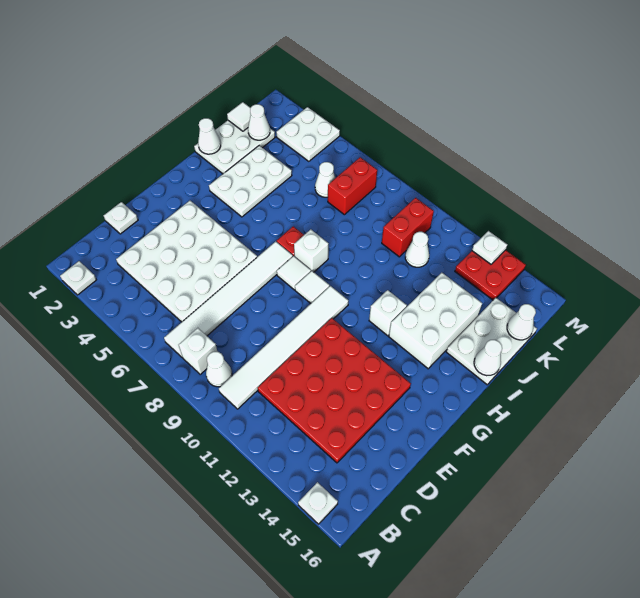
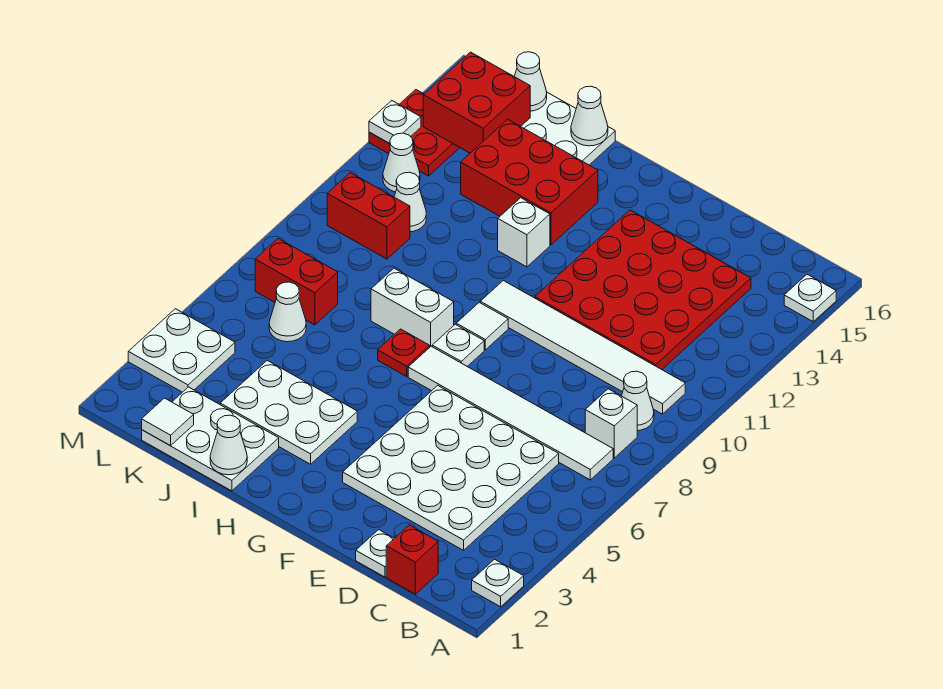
none -> red brick C1 level 1
white tile G8 level 1 -> white plate G8 level 1
white brick H8 level 1 -> white brick H8:I8 level 1
white brick H13:J14 level 1 -> red brick H13:J14 level 1
white cone K2 level 2 -> white cone L12 level 1
none -> red brick K14:L15 level 2

